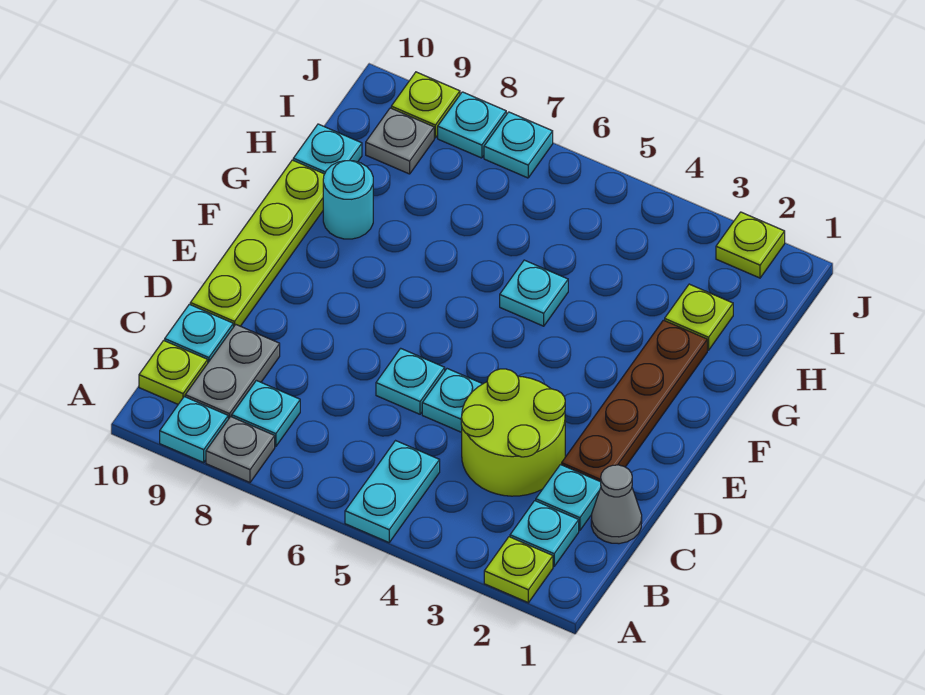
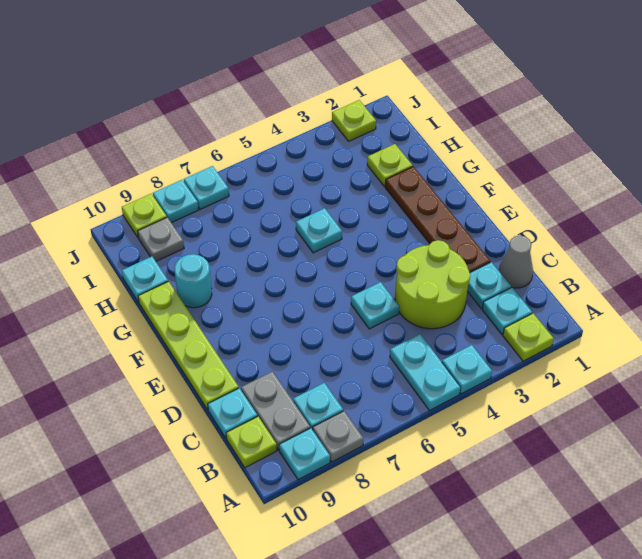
cyan plate D6 level 1 -> cyan plate A4 level 1

